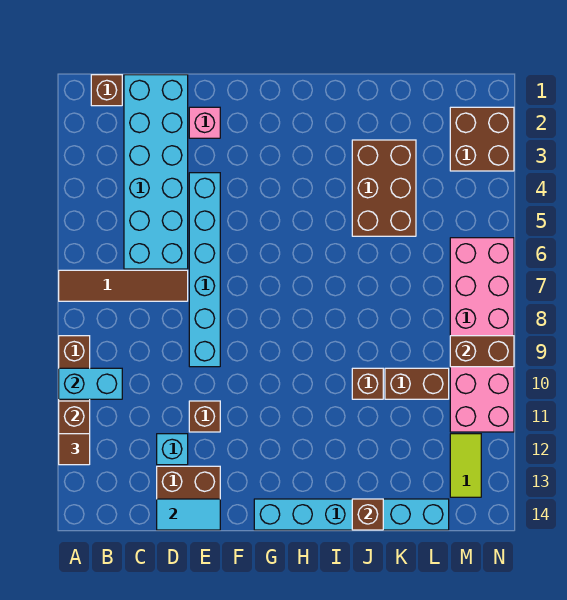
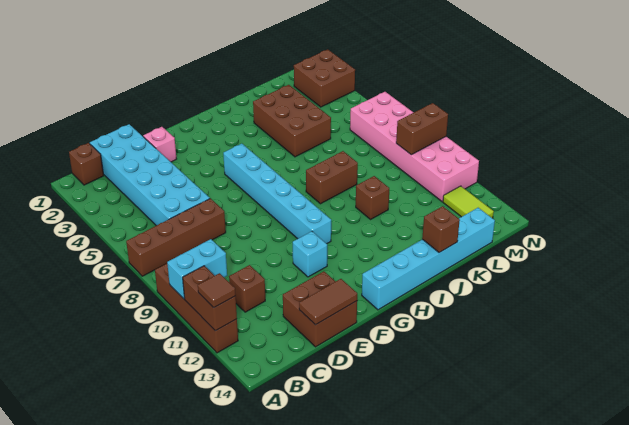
brown tile A7:D7 level 1 -> brown brick A7:D7 level 1
cyan brick D12 level 1 -> cyan brick F11 level 1
cyan tile D14:E14 level 2 -> brown tile D14:E14 level 2
cyan brick E4:E9 level 1 -> cyan brick G5:G10 level 1
brown brick E11 level 1 -> brown brick C11 level 1
brown brick K10:L10 level 1 -> brown brick I8:J8 level 1

